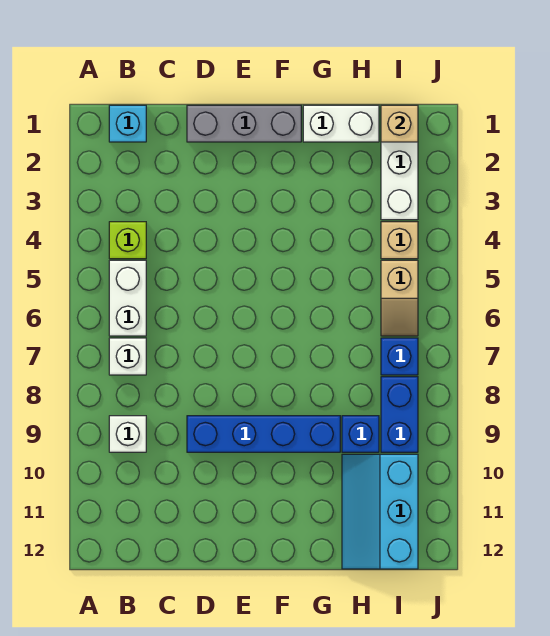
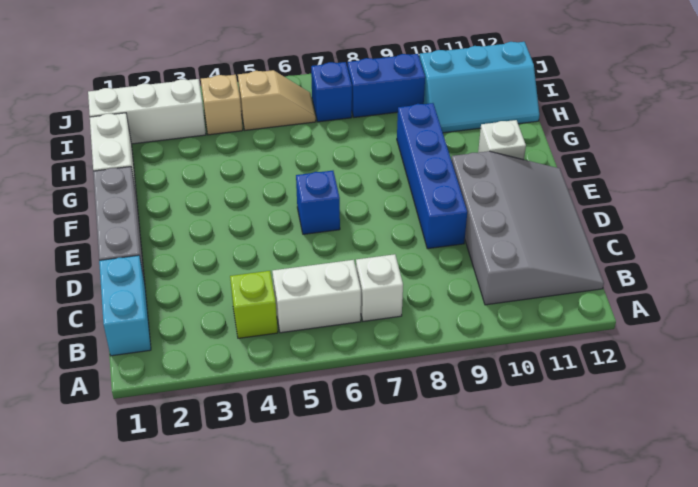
cyan brick B1 level 1 -> cyan brick B1:C1 level 1
white brick B9 level 1 -> white brick F11 level 1
none -> grey slope B10:E12 level 1 top 10
blue brick H9 level 1 -> blue brick E6 level 1
tan brick I1 level 2 -> none

